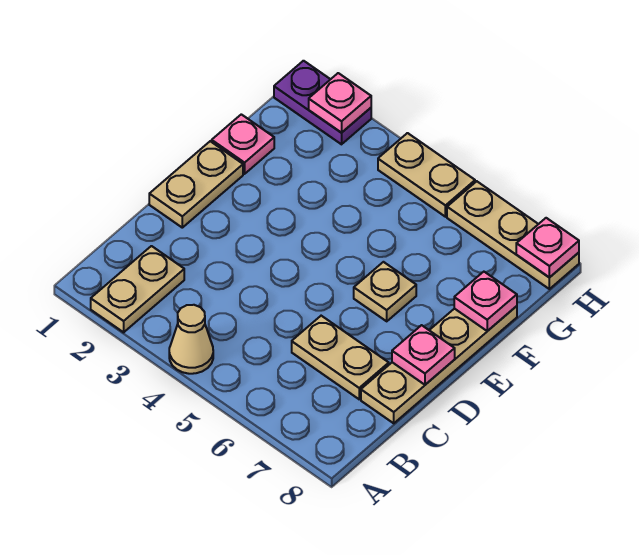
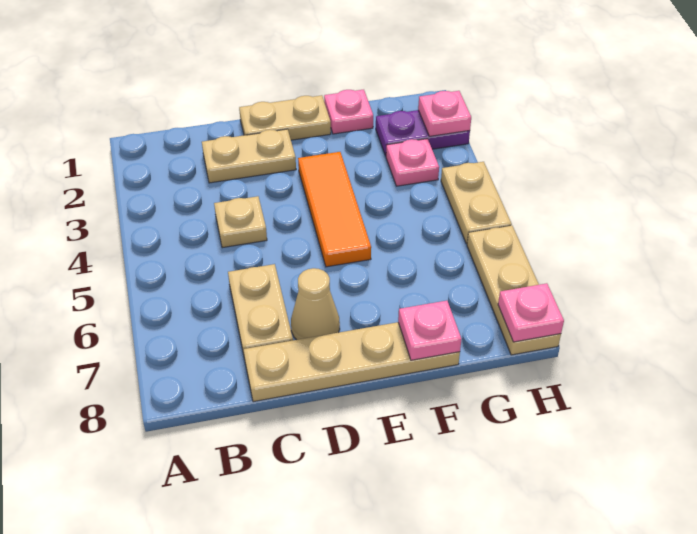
tan plate A2:B2 level 1 -> tan plate C2:D2 level 1
tan cone A4 level 1 -> tan cone D7 level 1
pink plate D8 level 2 -> pink plate G3 level 1
none -> orange tile E3:E5 level 1
tan plate E6 level 1 -> tan plate C4 level 1
purple plate H1:H2 level 1 -> purple plate G2:H2 level 1

